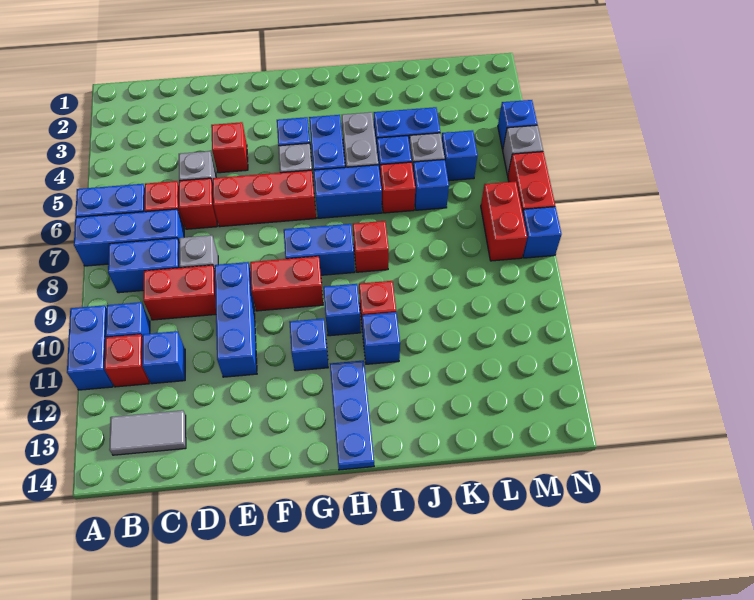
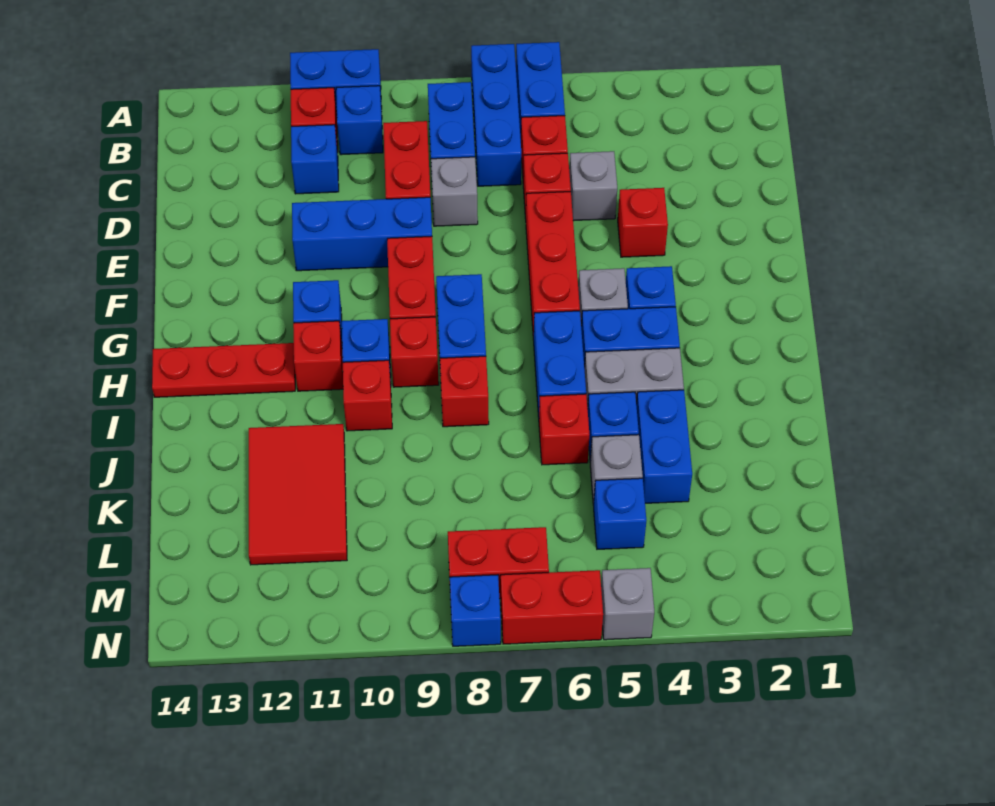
grey tile B13:C13 level 1 -> none
none -> red brick H9 level 1
none -> red brick H11 level 1
blue plate H12:H14 level 1 -> red plate H12:H14 level 1
blue brick I11 level 1 -> none
none -> red tile J11:L12 level 1
blue brick K6 level 1 -> none
blue brick N4 level 1 -> none

